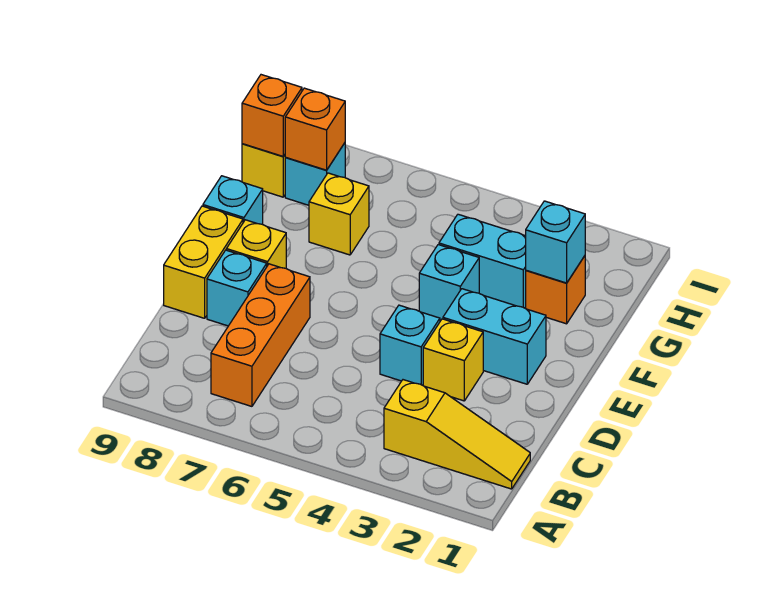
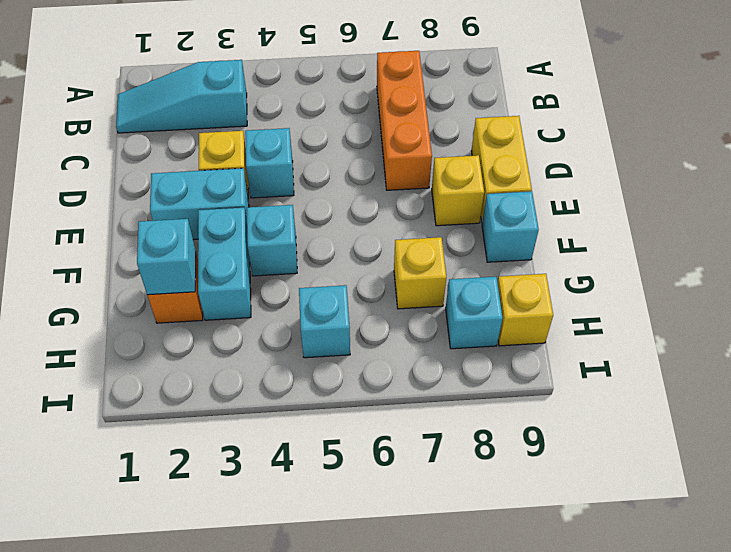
yellow slope B1:B3 level 1 top 3 -> cyan slope B1:B3 level 1 top 3
cyan brick D8 level 1 -> cyan brick H5 level 1
cyan brick G3:G4 level 1 -> cyan brick F3:G3 level 1
orange brick H8 level 2 -> none
orange brick H9 level 2 -> none

